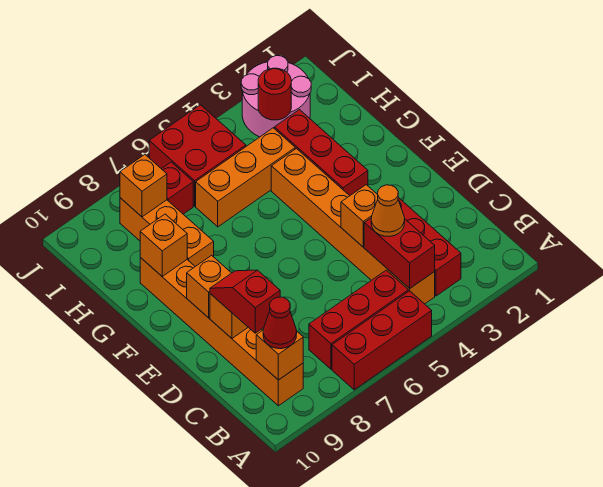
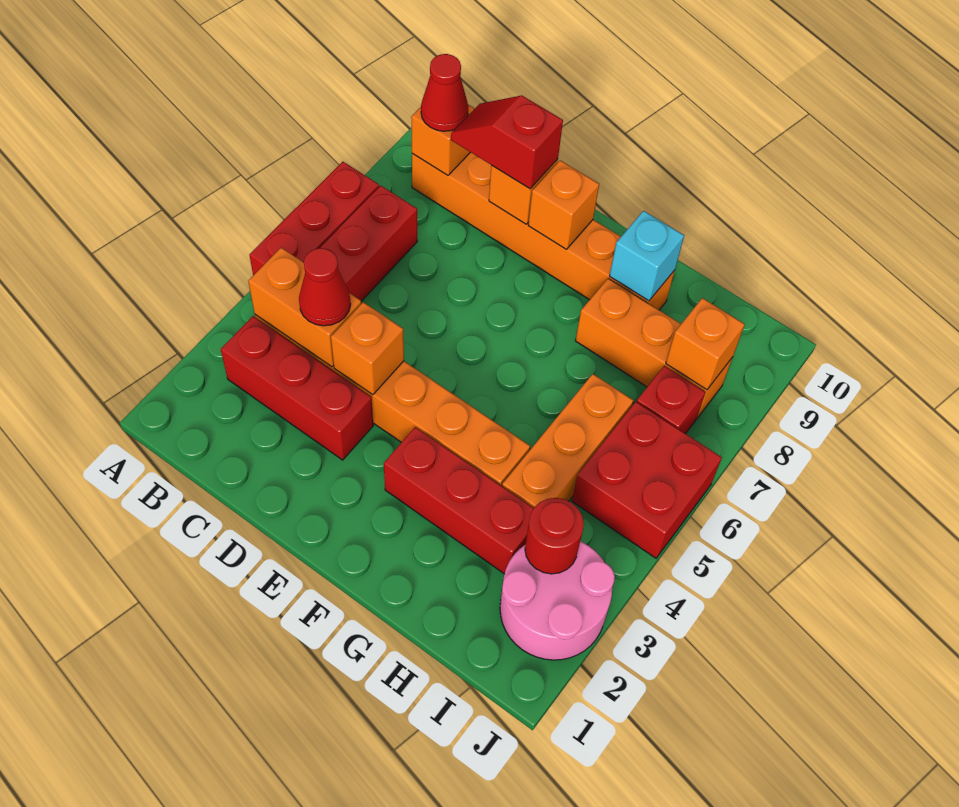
red brick B4:C4 level 2 -> orange brick B4:C4 level 2
orange cone C4 level 3 -> red cone C4 level 3
red slope C9:D9 level 3 top C -> red slope C9:D9 level 3 top D
orange brick G9 level 2 -> cyan brick G9 level 2

